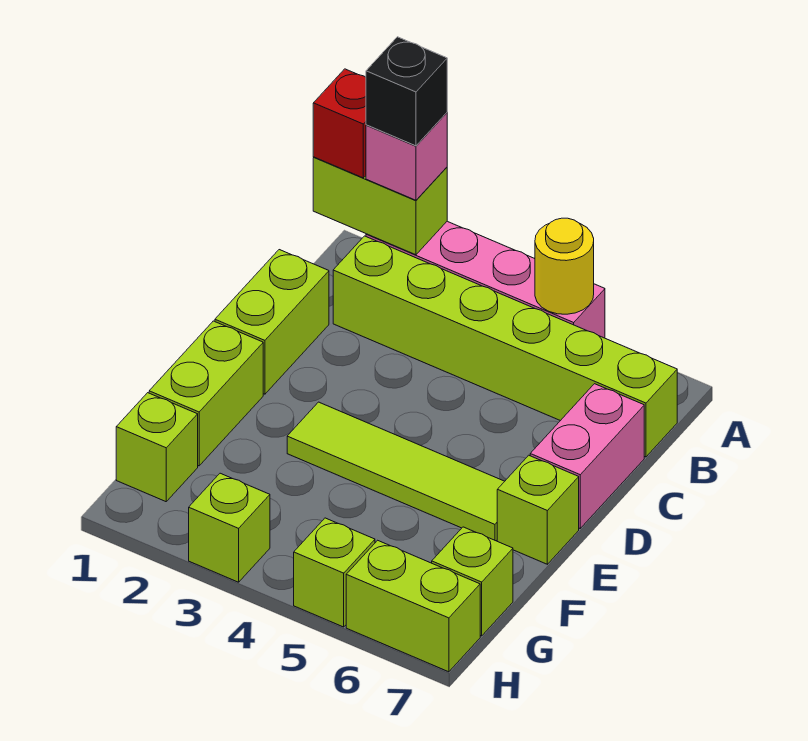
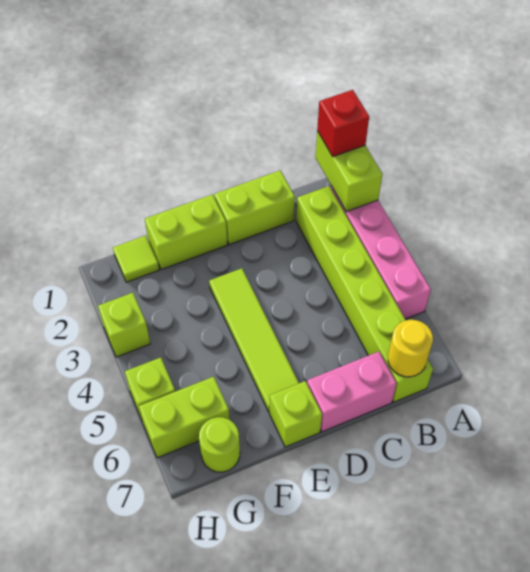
pink brick A2 level 3 -> none
black brick A2 level 4 -> none
yellow round brick A5 level 2 -> yellow round brick B7 level 2
lime brick G1 level 1 -> lime tile G1 level 1
lime brick G7 level 1 -> lime round brick G7 level 1
lime brick H6:H7 level 1 -> lime brick G6:H6 level 1

